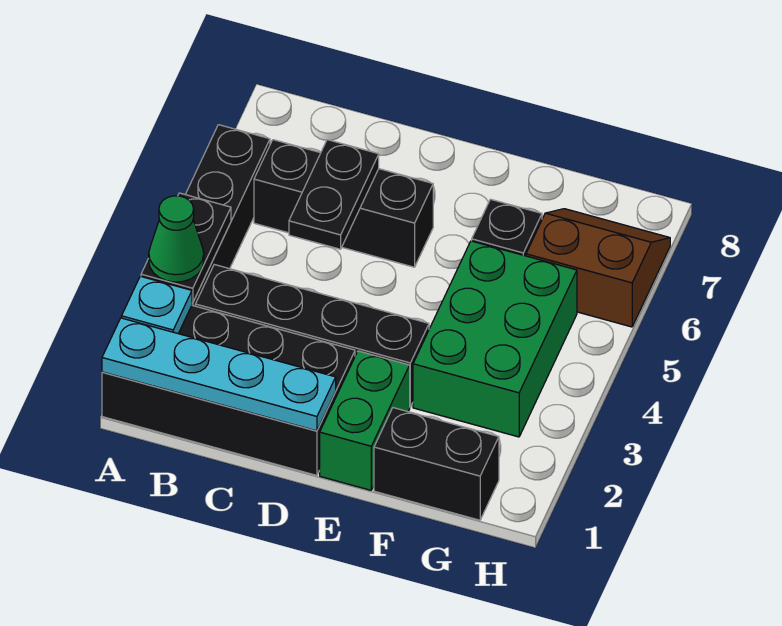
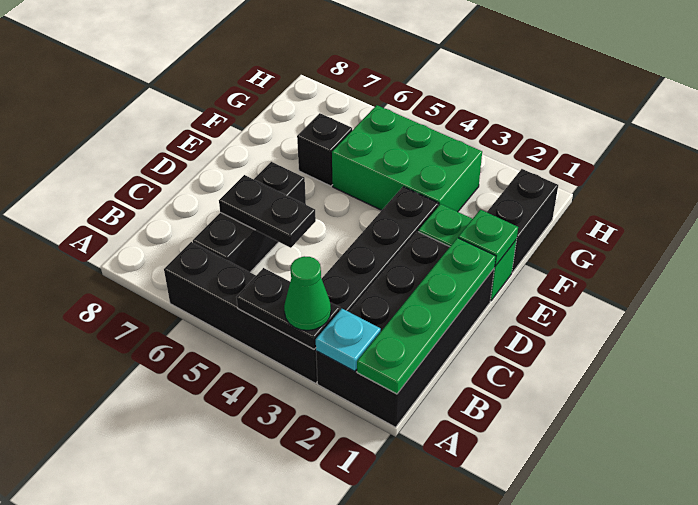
cyan plate A1:D1 level 2 -> green plate A1:D1 level 2
none -> green plate E1 level 2
brown slope G6:H7 level 1 top 6 -> none

